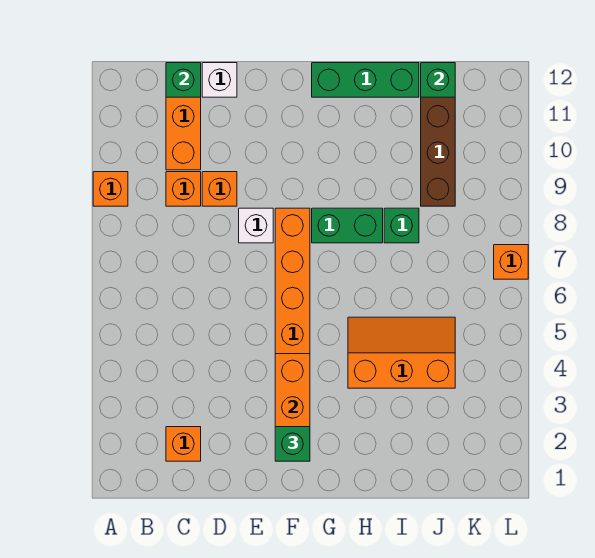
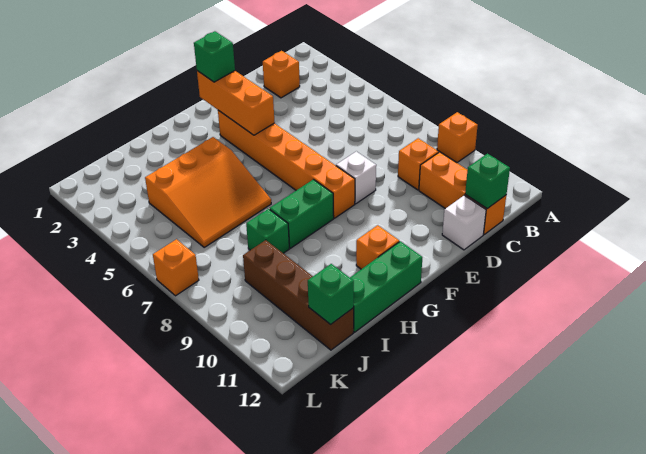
orange brick D9 level 1 -> orange brick G11 level 1
orange slope H4:J5 level 1 top 4 -> orange slope H4:J6 level 1 top 4

